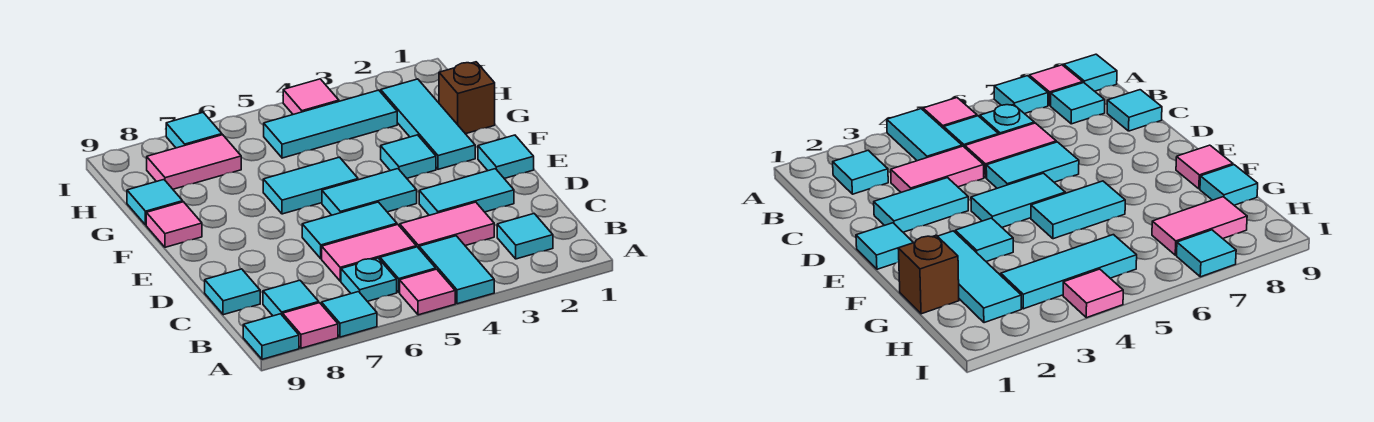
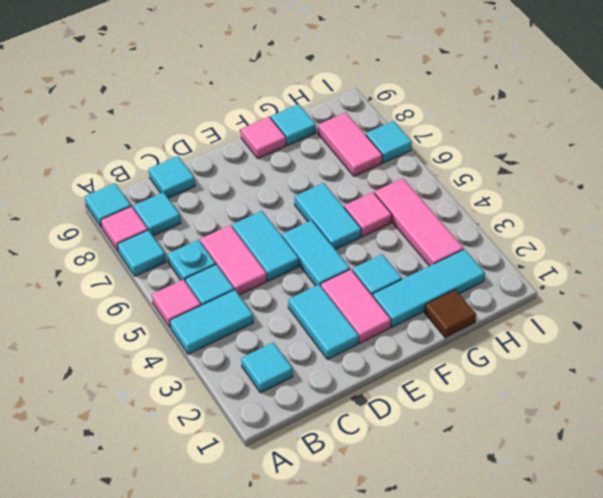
pink tile C3:C4 level 1 -> pink tile E2:E3 level 1
cyan tile E1 level 1 -> none
brown brick G1 level 1 -> brown tile G1 level 1
cyan tile H3:H5 level 1 -> pink tile H3:H5 level 1
pink tile I4 level 1 -> pink tile G5 level 1

